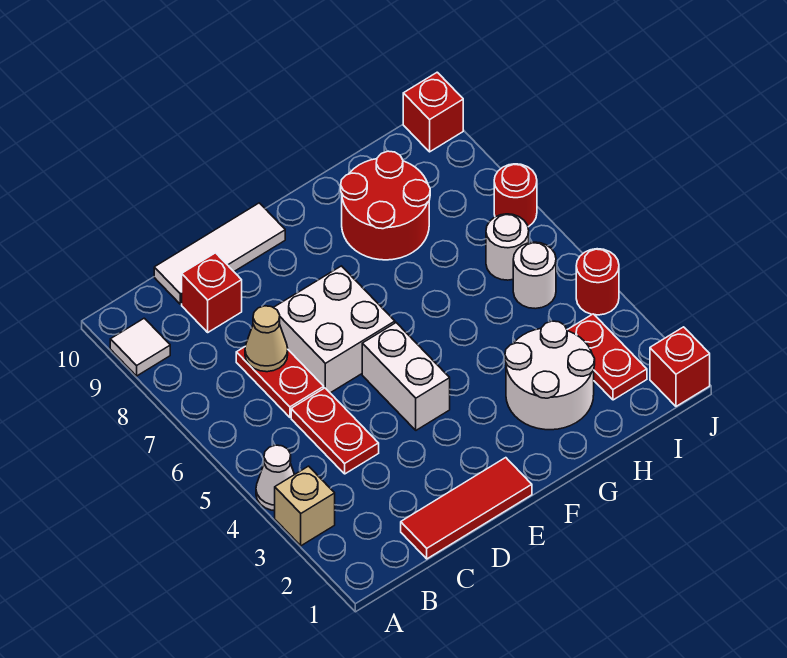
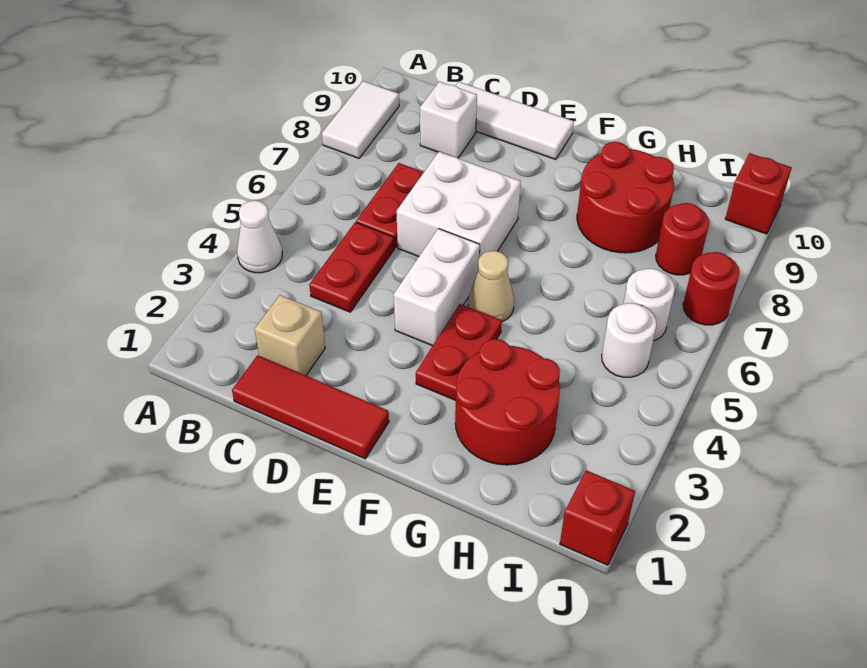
tan brick A3 level 1 -> tan brick C2 level 1
white tile A9 level 1 -> white tile A8:A9 level 1
tan cone C7 level 2 -> tan cone F5 level 1
red brick C9 level 1 -> white brick C9 level 1
white round brick G2:H3 level 1 -> red round brick G2:H3 level 1
red plate I2:I3 level 1 -> red plate F3:F4 level 1
red round brick J4 level 1 -> red round brick I8 level 1

